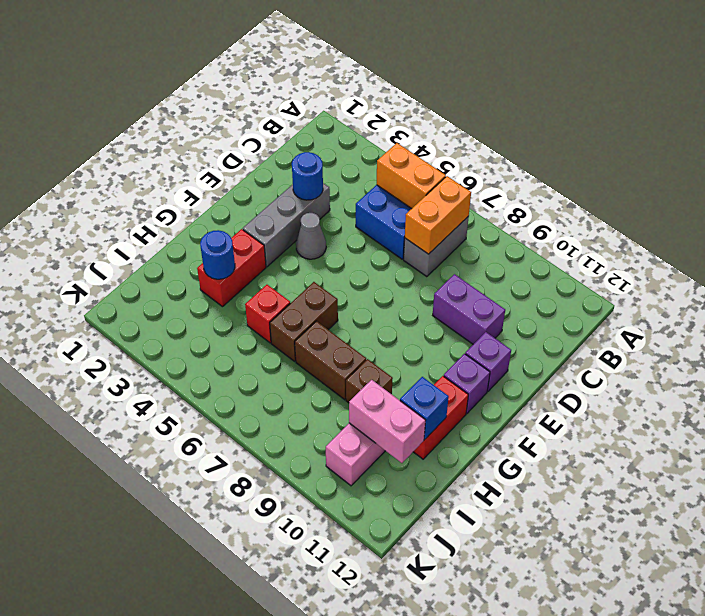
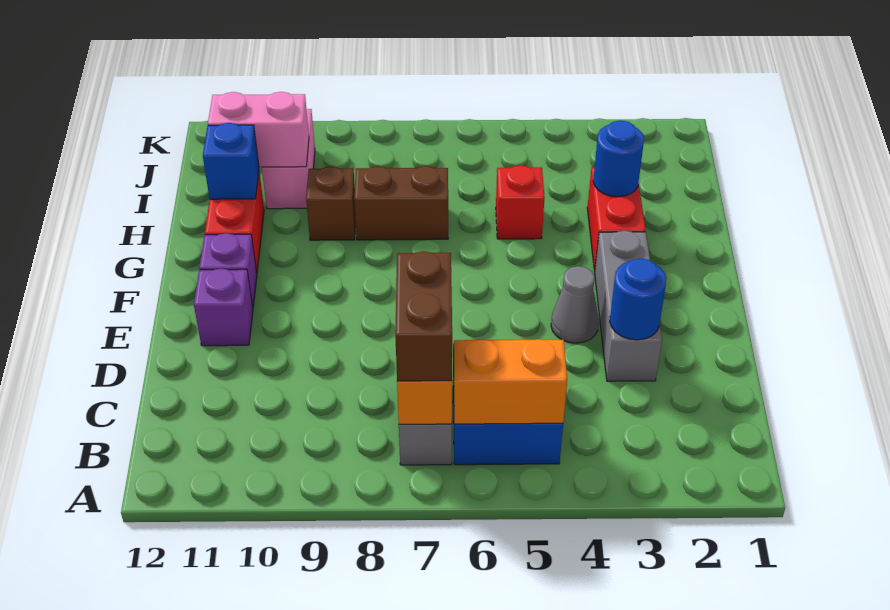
purple brick D9:D10 level 1 -> none
brown brick G6:H6 level 1 -> brown brick B7:C7 level 3

